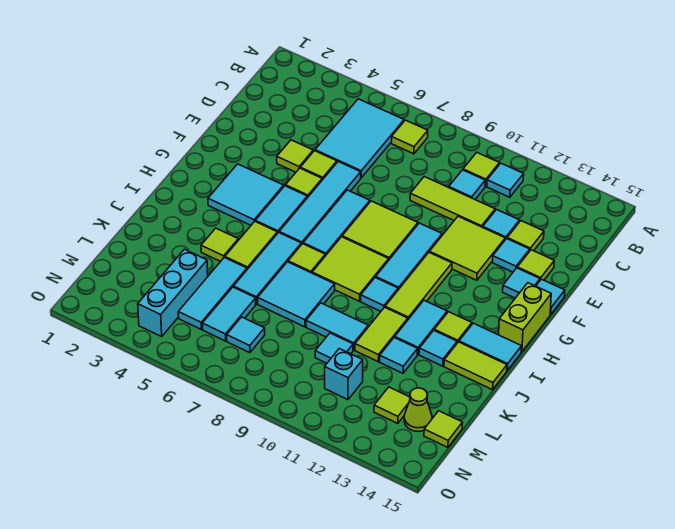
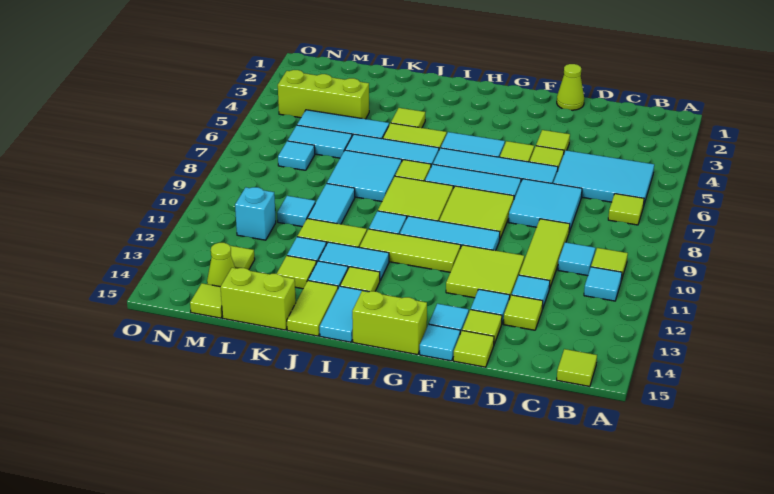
none -> lime tile B15 level 1
none -> lime cone E1 level 1
none -> lime tile E15 level 1
cyan tile G3:H4 level 1 -> cyan tile D7:E8 level 1
none -> lime tile K13 level 1
none -> lime brick K15:L15 level 1
cyan brick L4:N4 level 1 -> lime brick L4:N4 level 1

